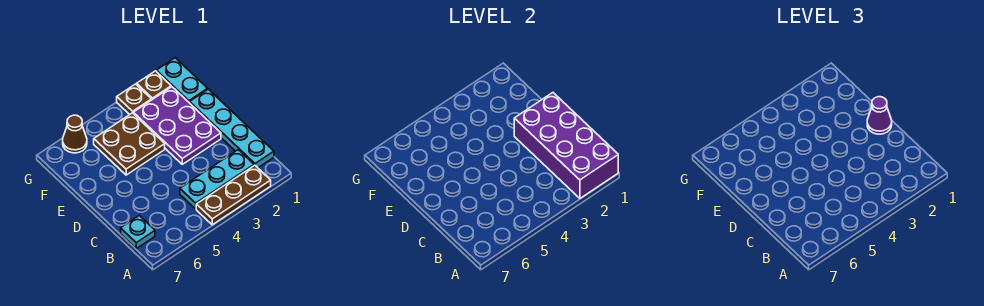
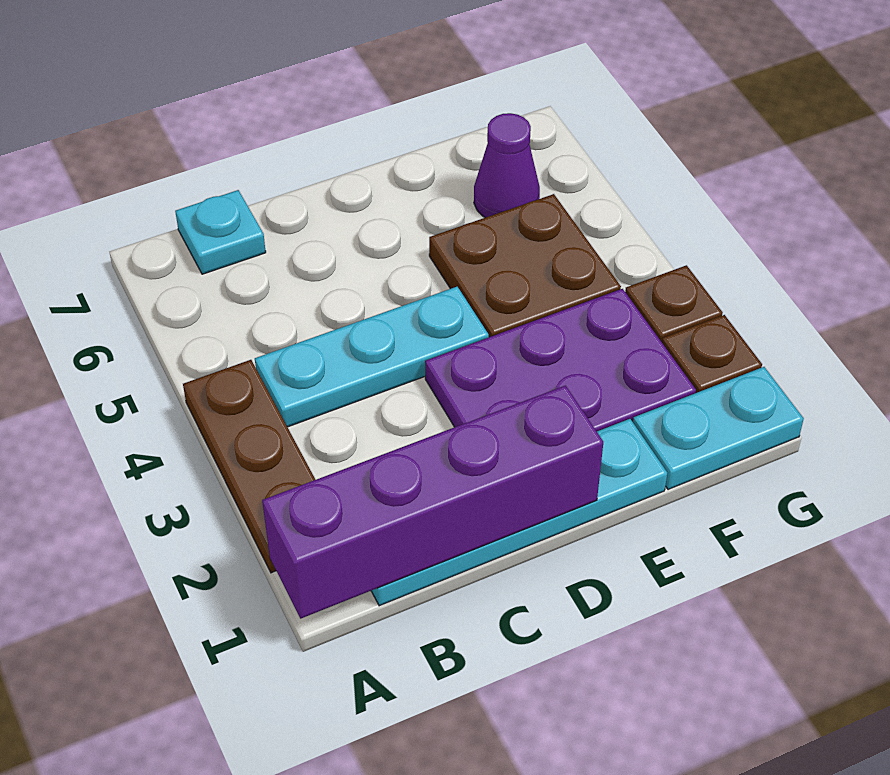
purple brick A1:D2 level 2 -> purple brick A1:D1 level 2
cyan plate B2:B4 level 1 -> cyan plate B4:D4 level 1
purple cone D1 level 3 -> purple cone F6 level 1
brown cone G6 level 1 -> none

